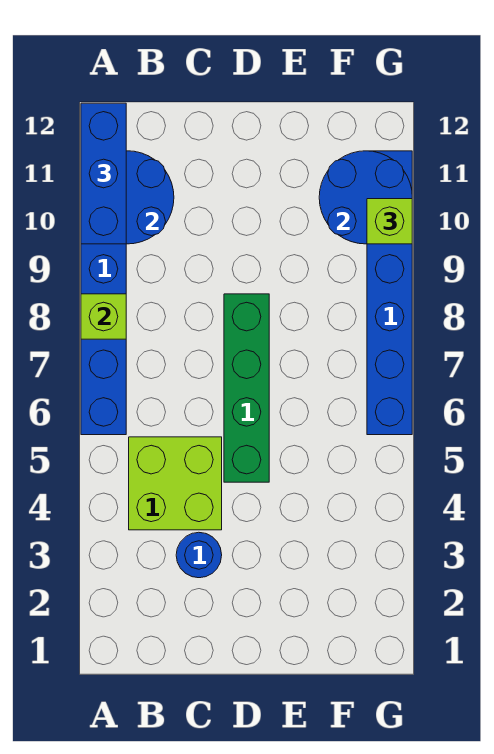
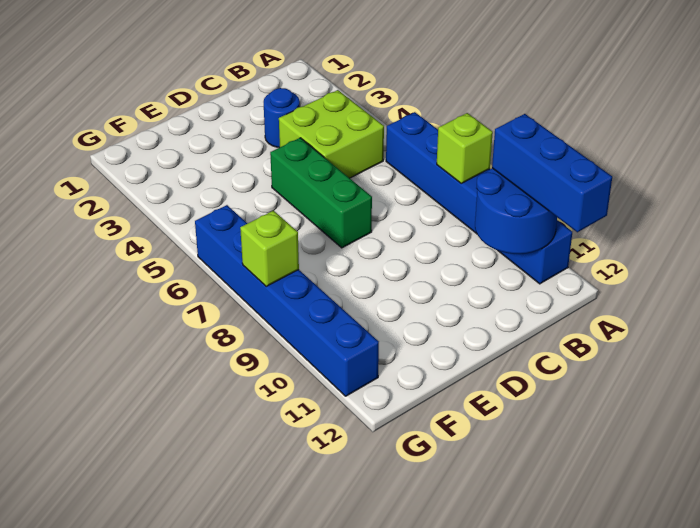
green brick D5:D8 level 1 -> green brick D5:D7 level 1
blue round brick F10:G11 level 2 -> none
lime brick G10 level 3 -> lime brick G8 level 2

